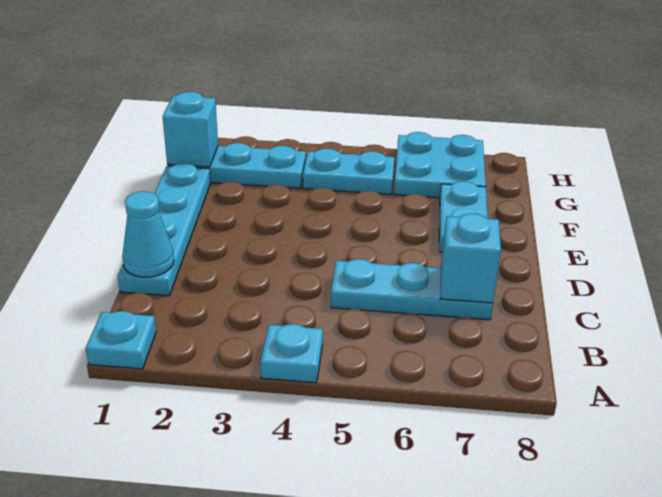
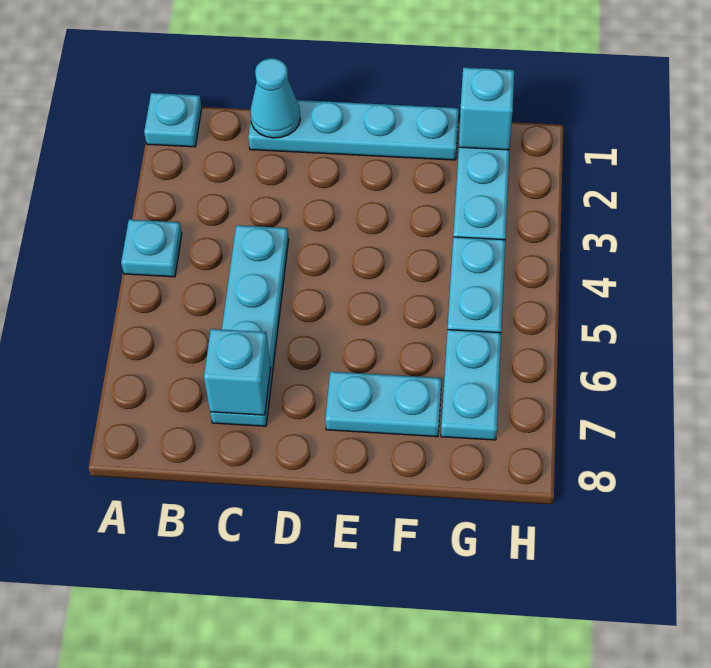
cyan plate C5:C7 level 1 -> cyan plate C4:C7 level 1
cyan plate G6:H7 level 1 -> cyan plate G6:G7 level 1

